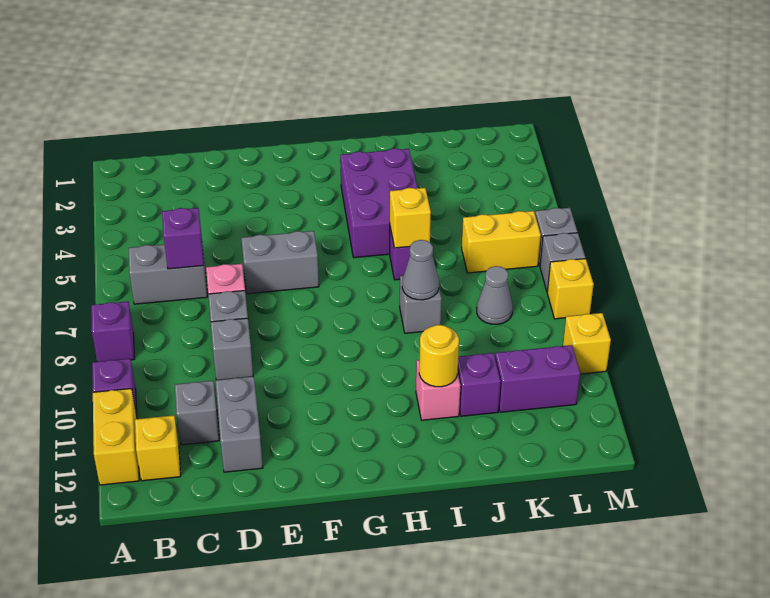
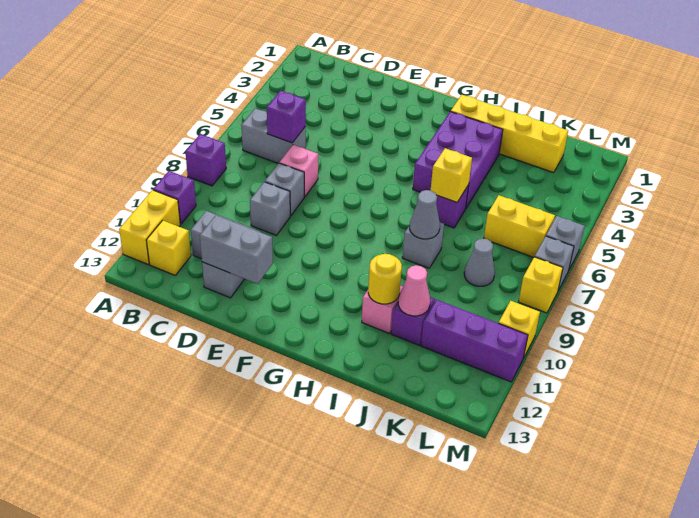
grey brick E6:F6 level 1 -> grey brick D12:E12 level 2
none -> yellow brick H2:K2 level 1
none -> pink cone J11 level 2
purple brick K11:L11 level 1 -> purple brick K11:M11 level 1

